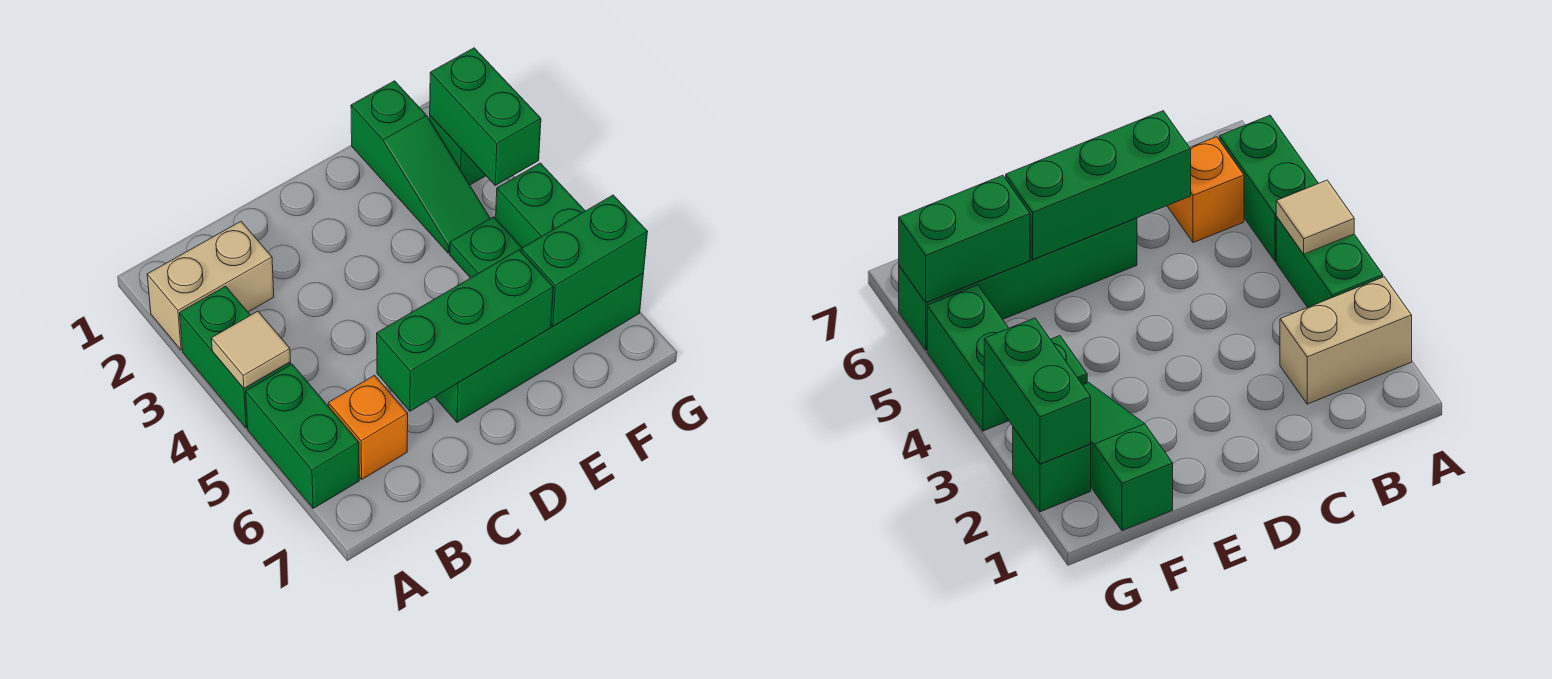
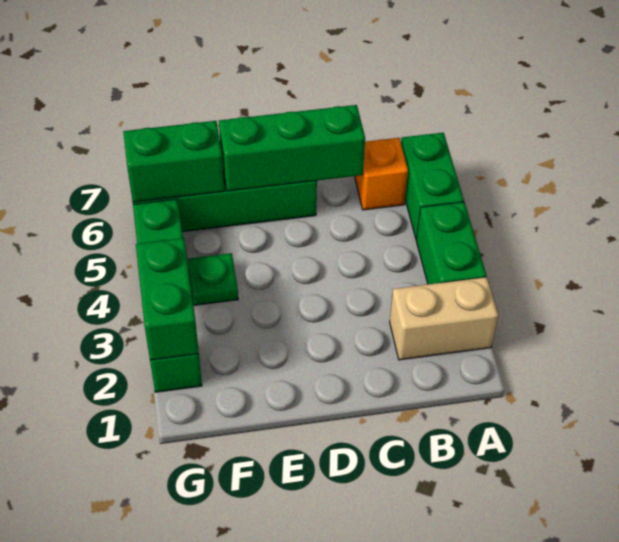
tan tile A4 level 2 -> none
green slope F1:F3 level 1 top 1 -> none

